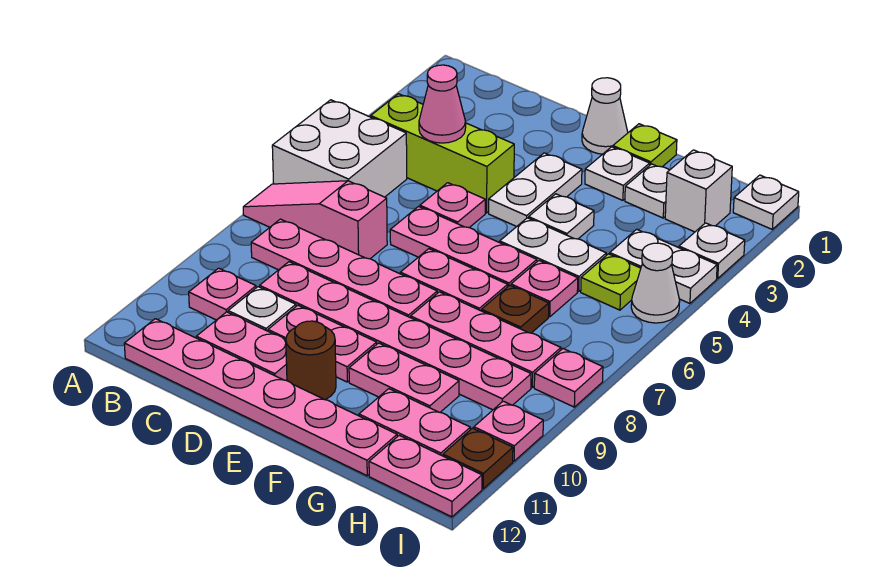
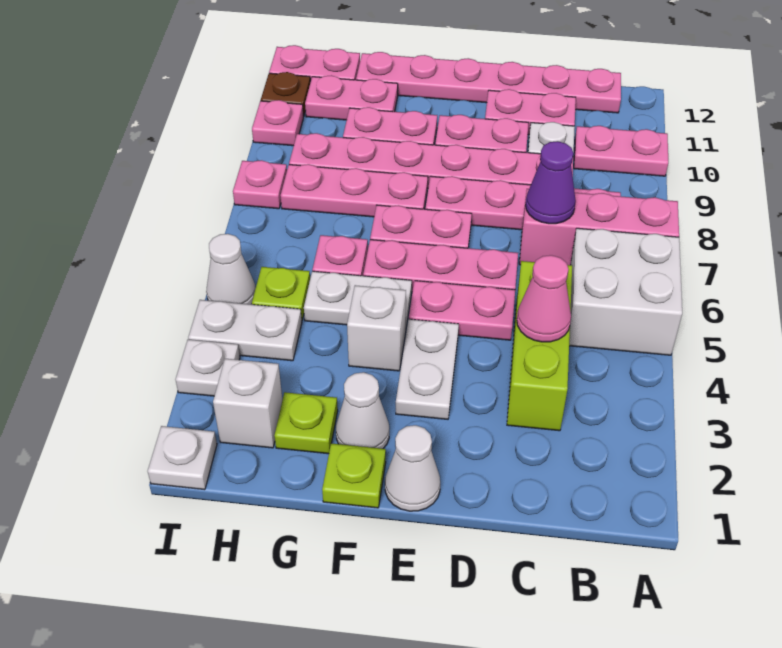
pink slope A7:C7 level 1 top C -> pink brick A7:C7 level 1
lime brick B4:D4 level 1 -> lime brick C3:C5 level 1
pink plate B10 level 1 -> pink plate A10:B10 level 1
none -> purple cone C7 level 2
pink plate D5 level 1 -> pink plate D5:E5 level 1
brown round brick E11 level 1 -> none
white plate F2 level 1 -> white cone F2 level 1
white plate F4 level 1 -> white brick F4 level 1
white plate G2 level 1 -> lime plate G2 level 1
brown plate G7 level 1 -> none

